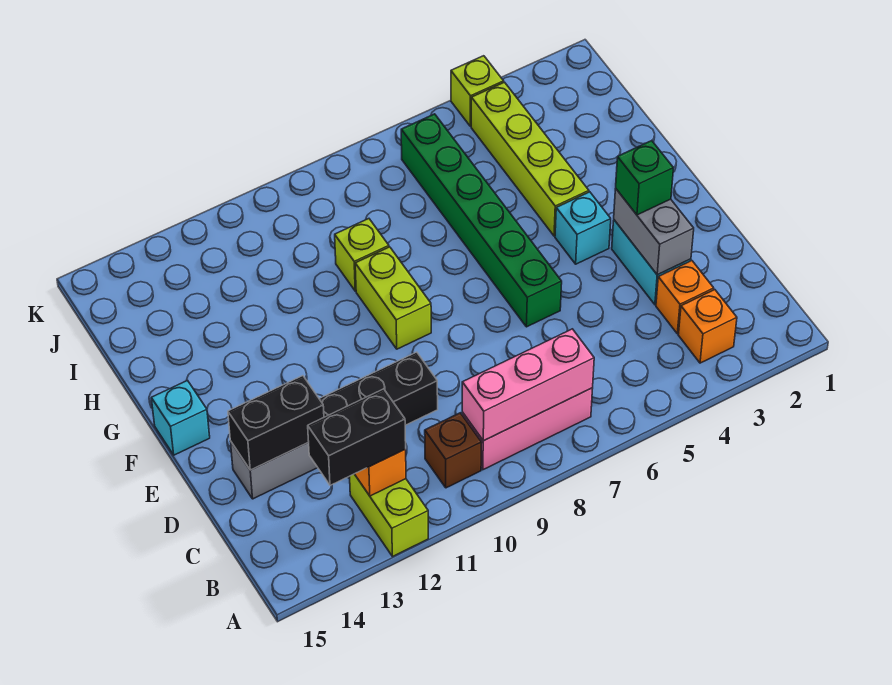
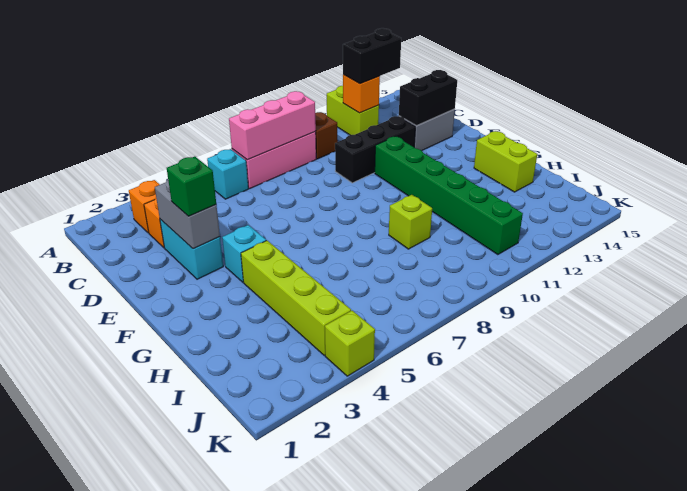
green brick E6:J6 level 1 -> green brick E11:J11 level 1
lime brick F9:G9 level 1 -> lime brick G14:H14 level 1
cyan brick F15 level 1 -> cyan brick B6 level 1

